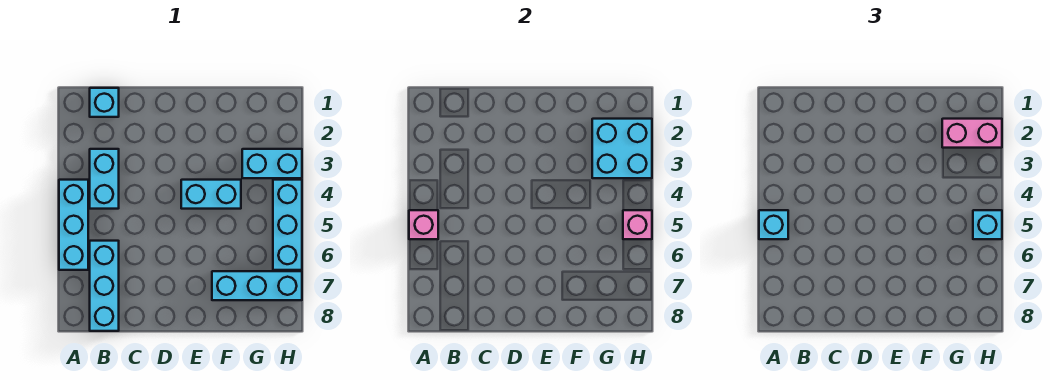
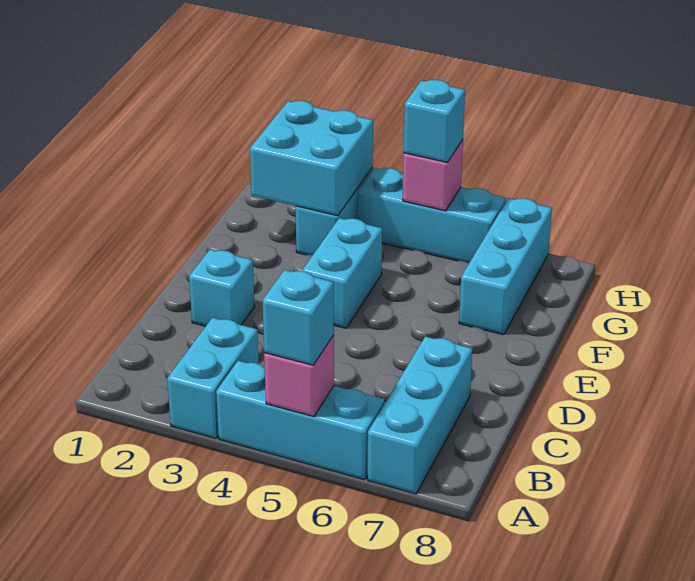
cyan brick B1 level 1 -> cyan brick D2 level 1
cyan brick B3:B4 level 1 -> cyan brick A3:B3 level 1
cyan brick B6:B8 level 1 -> cyan brick A7:C7 level 1
pink brick G2:H2 level 3 -> none

